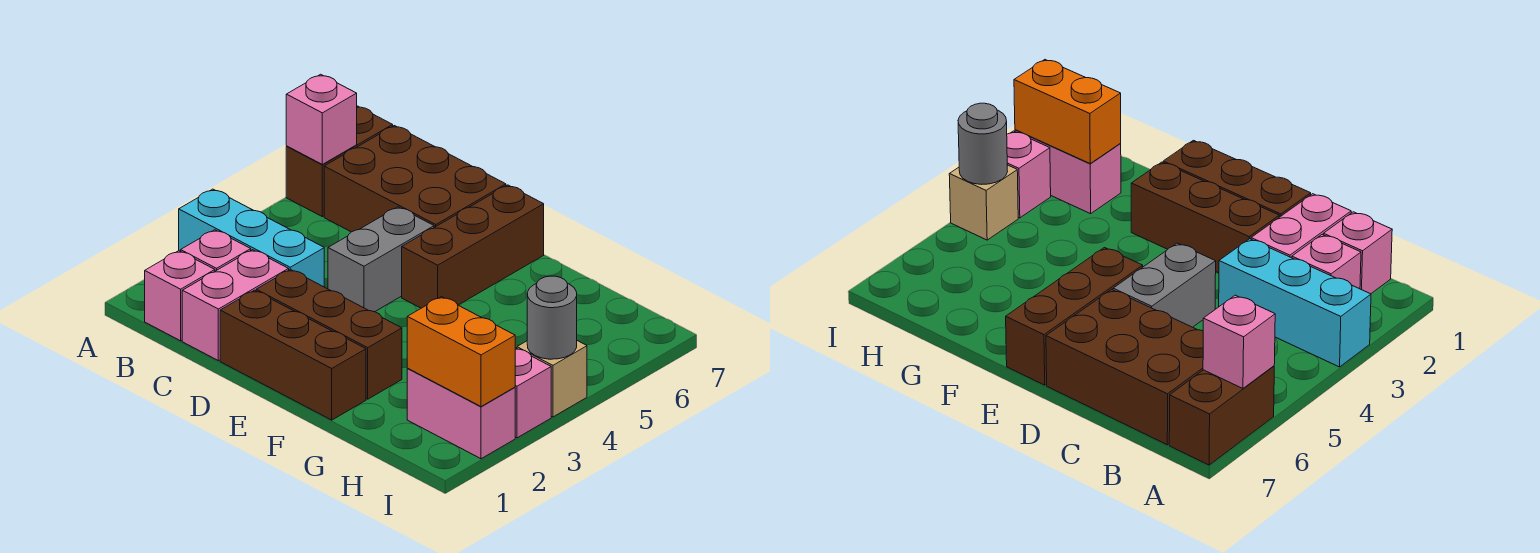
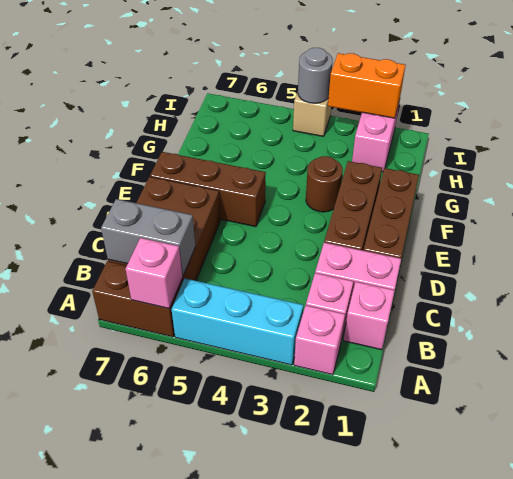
cyan brick A3:C3 level 1 -> cyan brick A3:A5 level 1
grey brick D4:D5 level 1 -> grey brick B6:B7 level 2
none -> brown round brick F3 level 1
orange brick H2:I2 level 2 -> orange brick I2:I3 level 2
pink brick I3 level 1 -> pink brick A2 level 1

